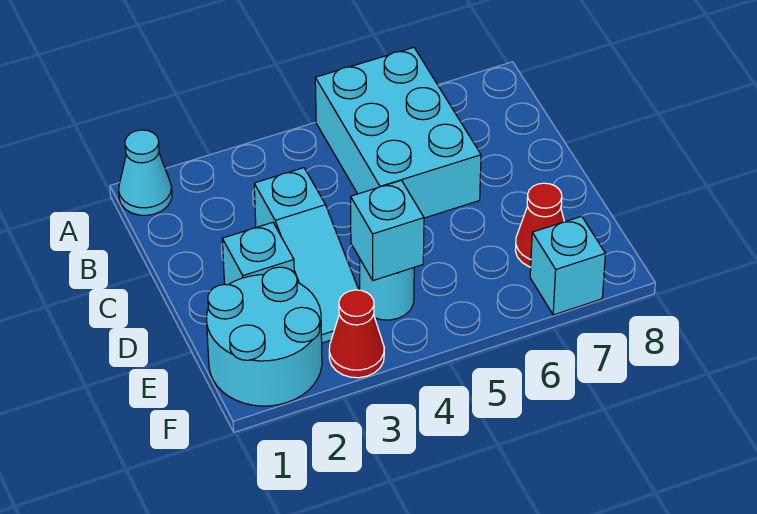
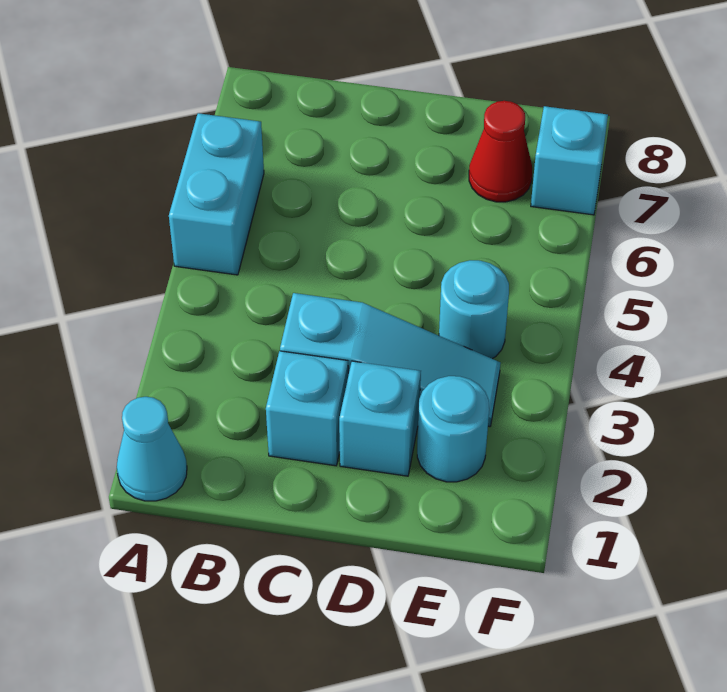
cyan brick A5:C6 level 1 -> cyan brick A5:A6 level 1
cyan round brick E1:F2 level 1 -> cyan round brick E2 level 1
cyan brick E4 level 2 -> cyan brick C2 level 1
red cone F3 level 1 -> none

